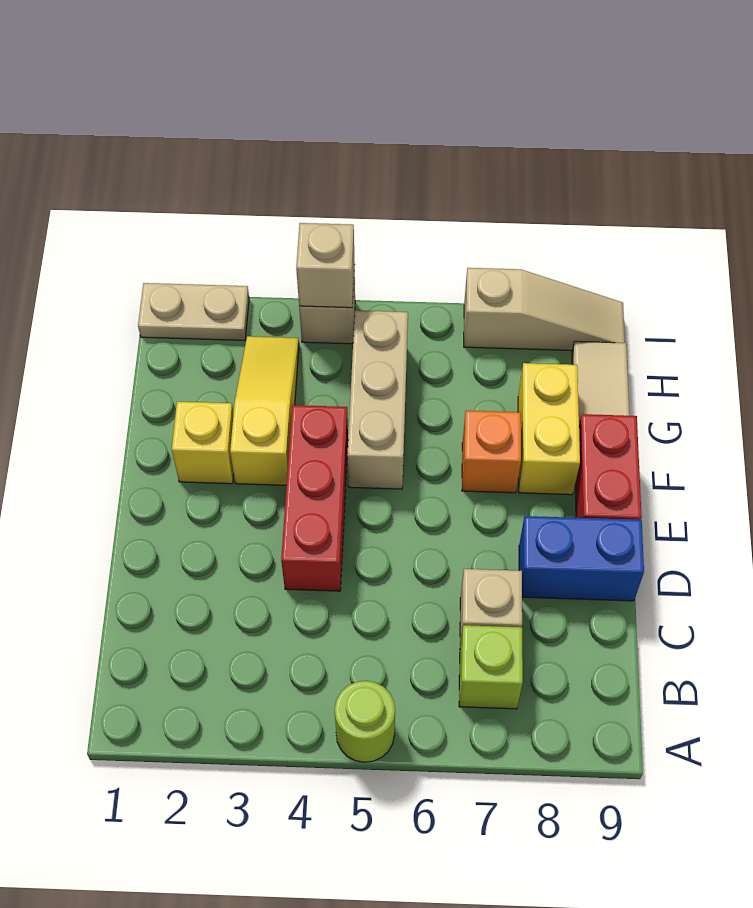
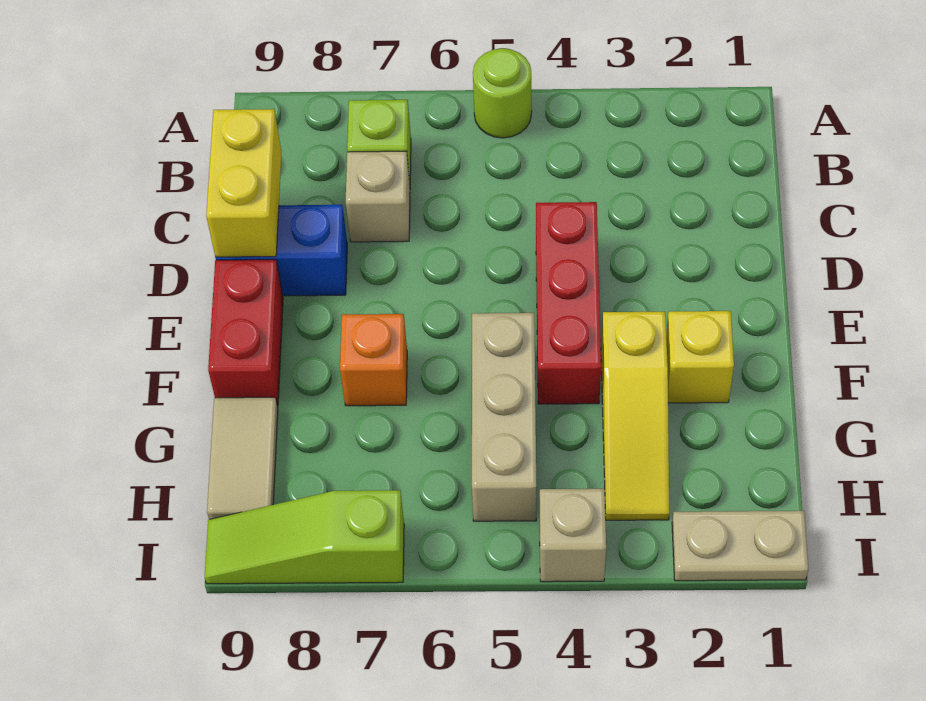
yellow brick F8:G8 level 1 -> yellow brick C9:D9 level 2
tan brick I4 level 2 -> none
tan slope I7:I9 level 1 top 7 -> lime slope I7:I9 level 1 top 7

